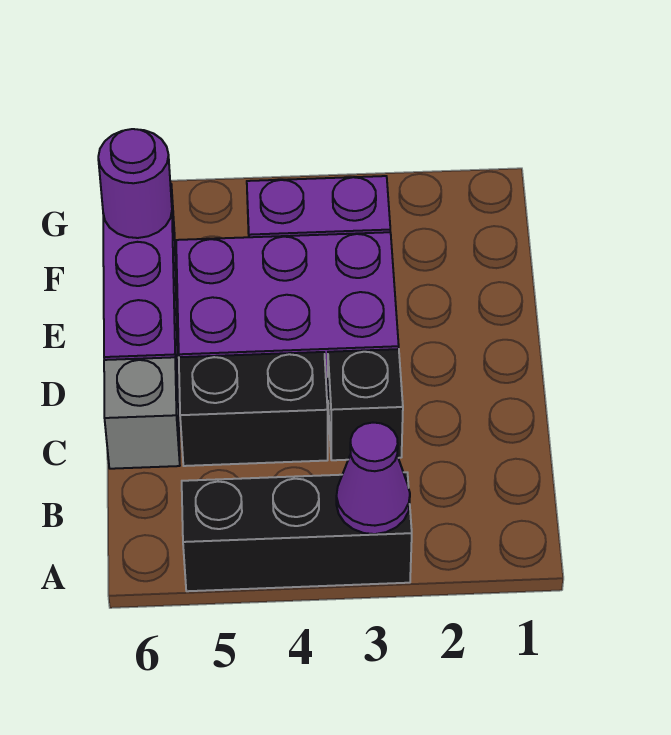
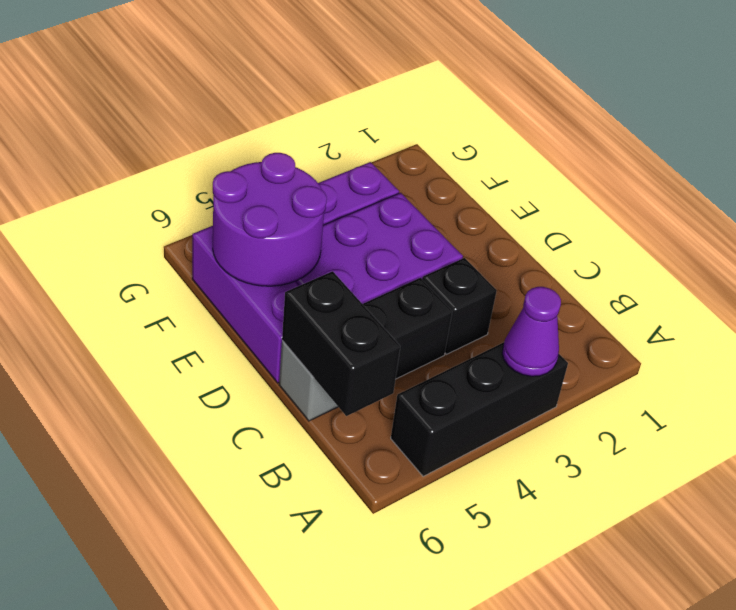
none -> black brick B6:C6 level 2
purple round brick F6 level 2 -> purple round brick E5:F6 level 2

